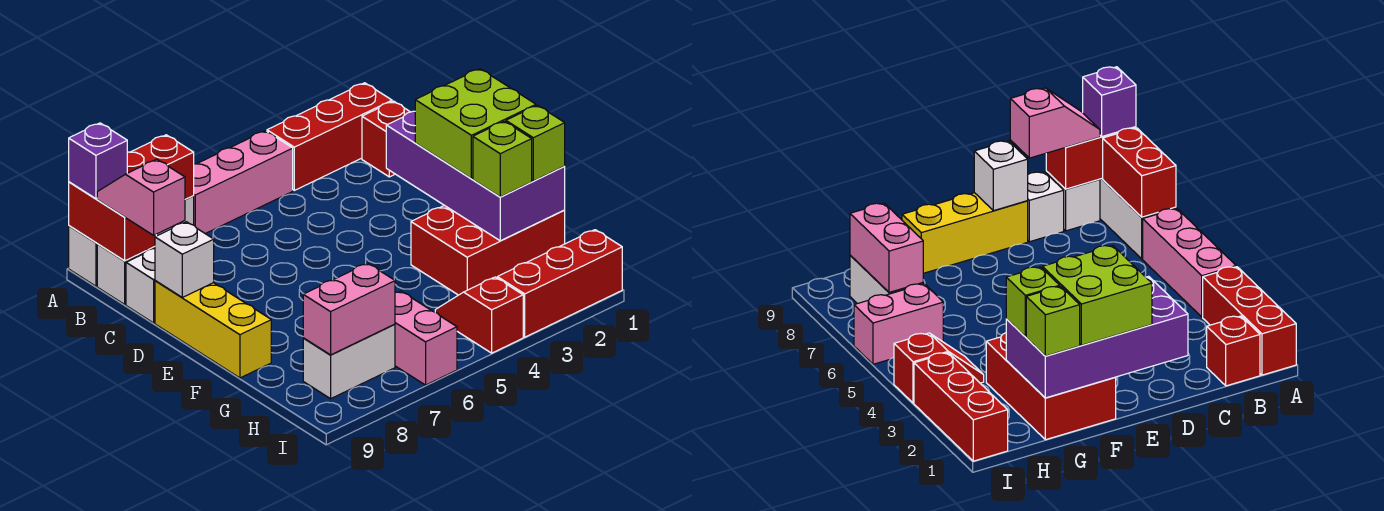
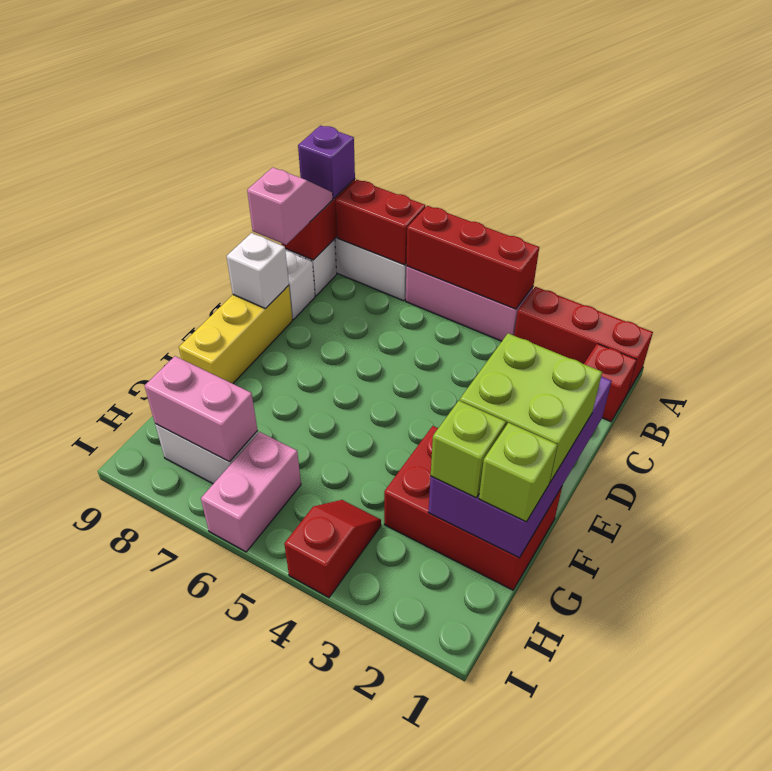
red brick I1:I3 level 1 -> red brick A4:A6 level 2

